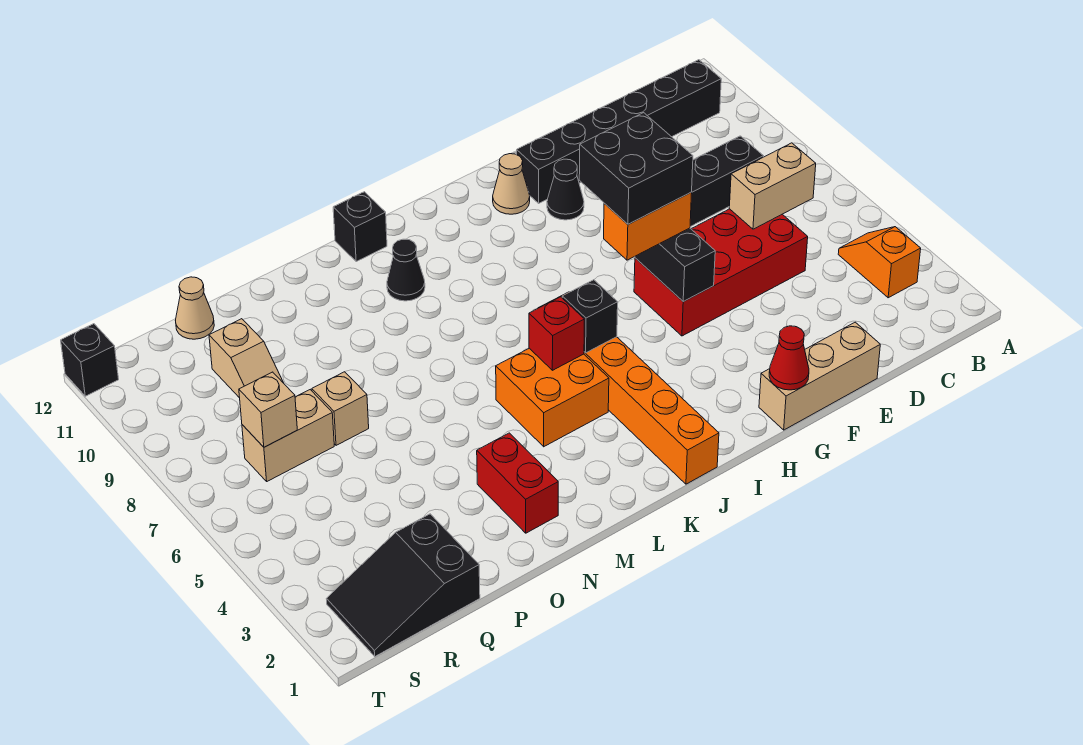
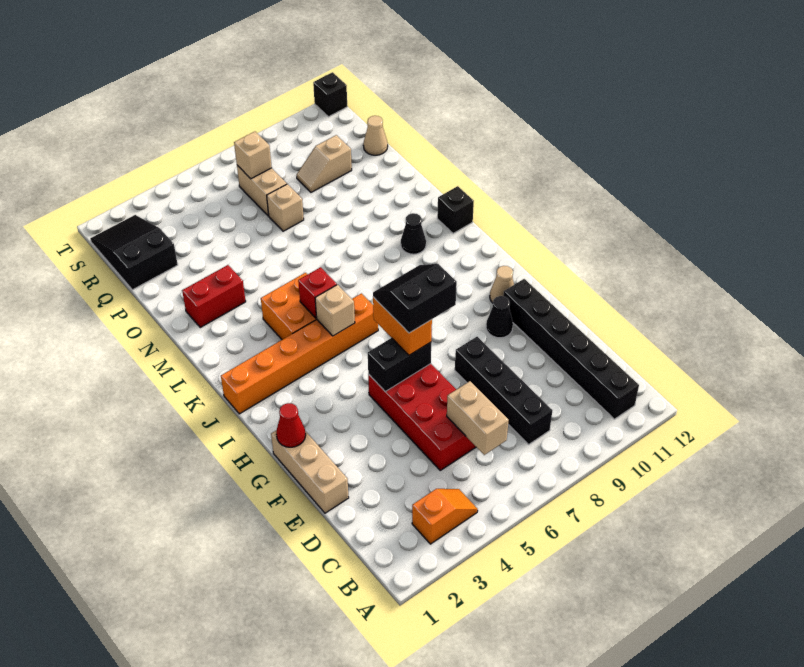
black brick G6:H7 level 4 -> black slope G6:H7 level 4 top G
black brick J5 level 2 -> tan brick J5 level 2

